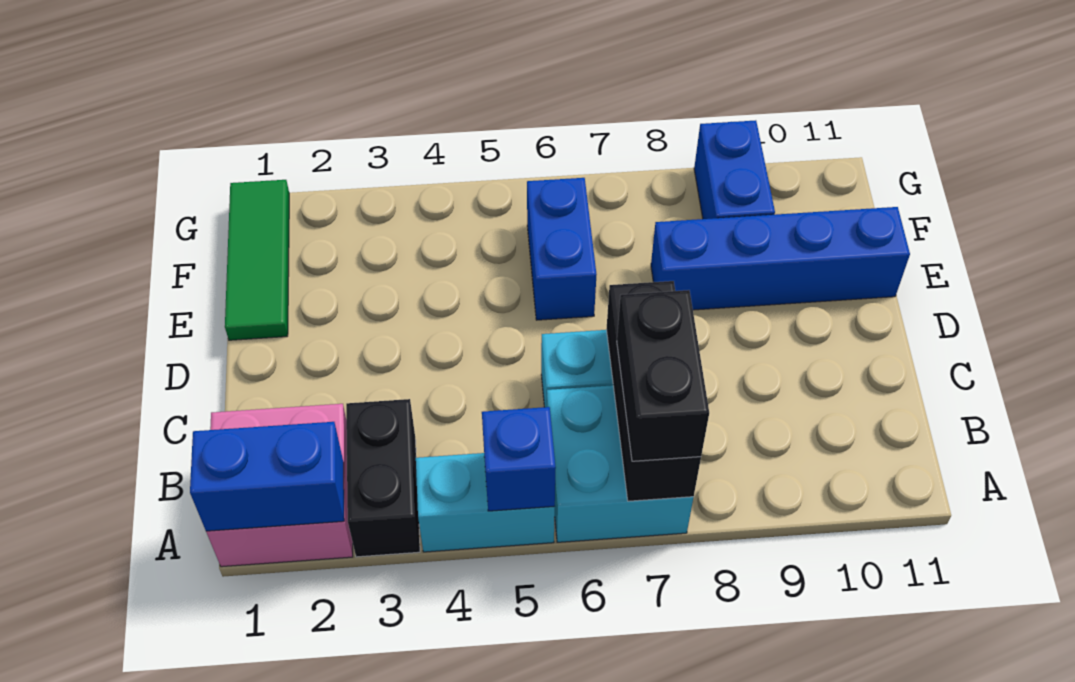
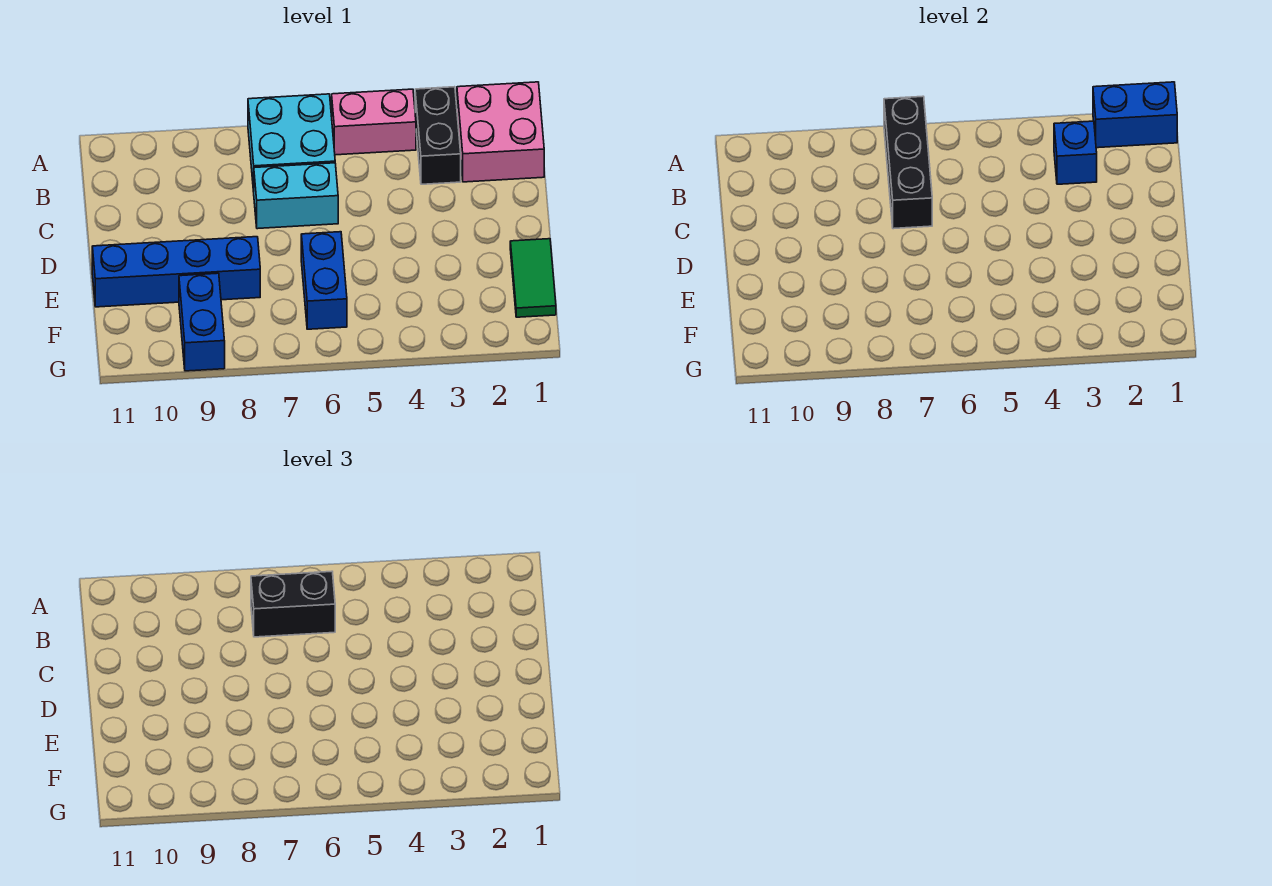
cyan brick A4:A5 level 1 -> pink brick A4:A5 level 1
blue brick A5 level 2 -> blue brick B3 level 2
black brick A7:B7 level 3 -> black brick B6:B7 level 3
green tile E1:G1 level 1 -> green tile E1:F1 level 1

